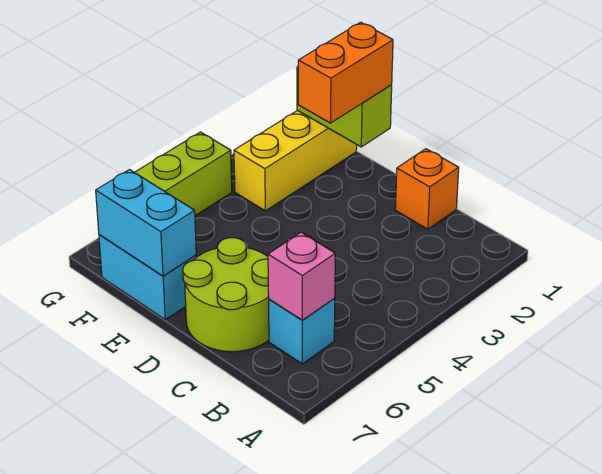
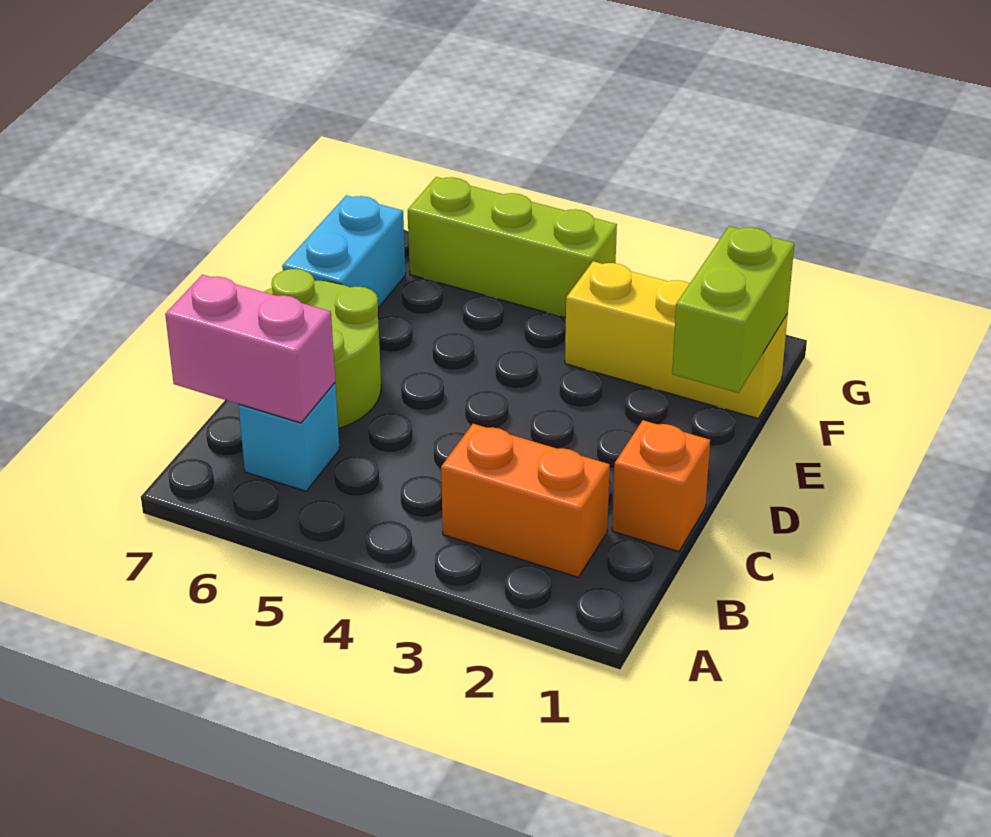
pink brick B6 level 2 -> pink brick B6:B7 level 2
orange brick E1:E2 level 3 -> orange brick B2:B3 level 1
cyan brick E7:F7 level 2 -> none

